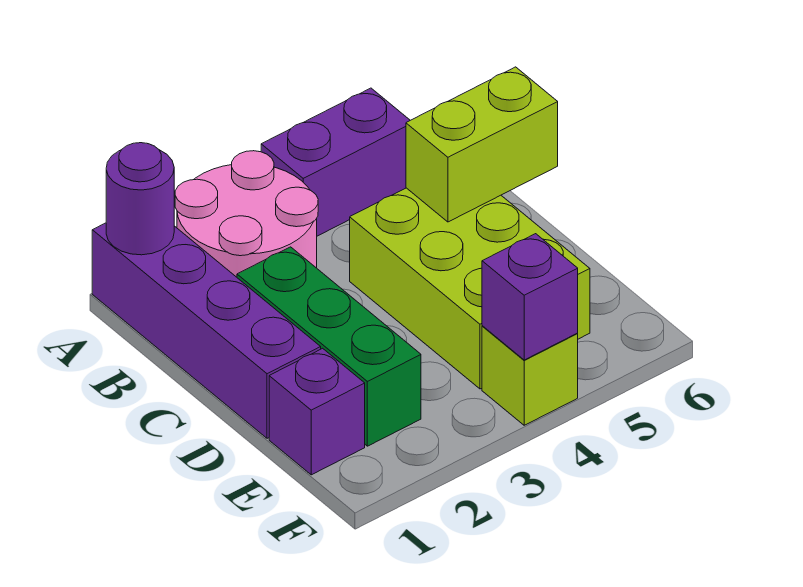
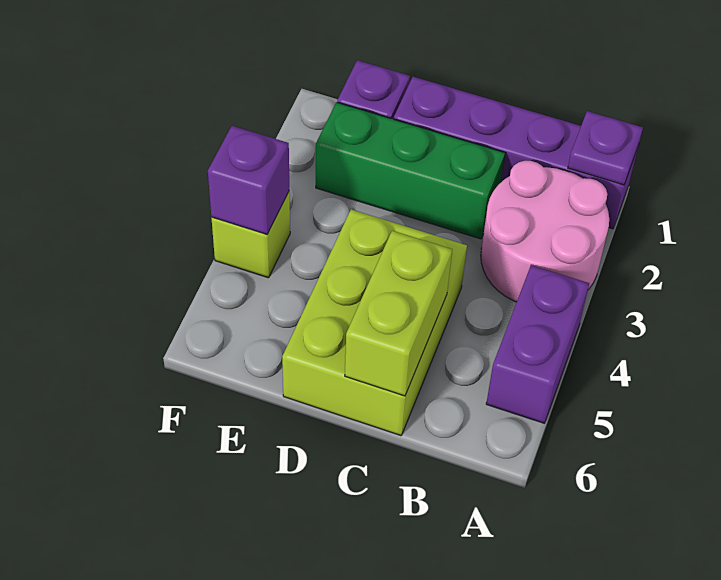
purple round brick A1 level 2 -> purple plate A1 level 2
lime brick C4:E5 level 1 -> lime brick C4:D6 level 1

